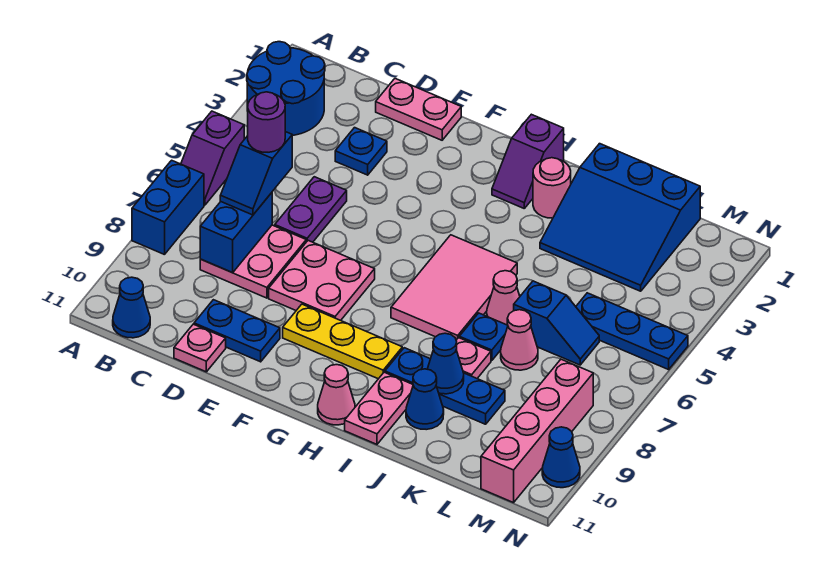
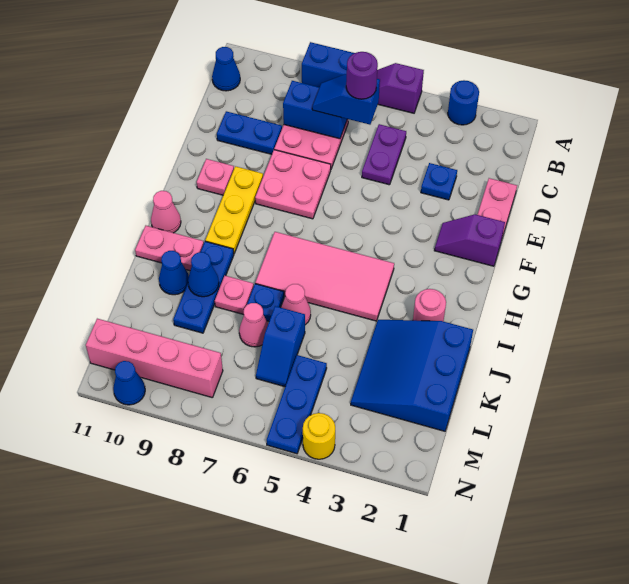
blue round brick A2:B3 level 1 -> blue round brick A3 level 1
purple plate D5:D6 level 1 -> purple plate C5:D5 level 1
blue plate D10:E10 level 1 -> blue plate D9:D10 level 1
pink plate D11 level 1 -> pink plate F10 level 1
purple slope H1:H2 level 1 top 1 -> purple slope F1:F2 level 1 top 1
pink tile H5:I7 level 1 -> pink tile H4:I7 level 1
none -> yellow round brick N4 level 1

